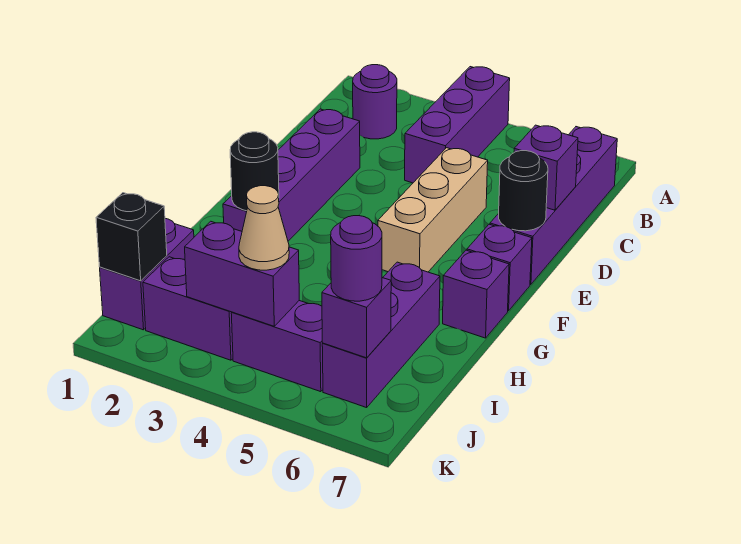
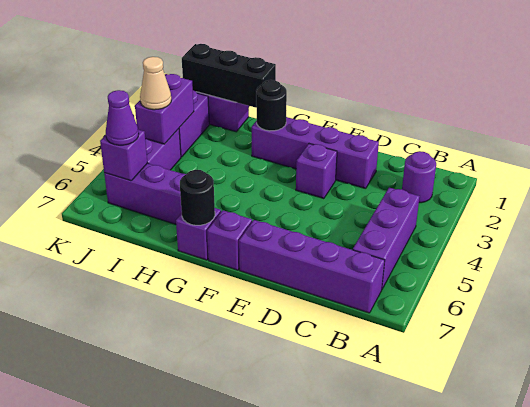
purple brick A4:C4 level 1 -> purple brick B4:B6 level 1
tan brick D5:F5 level 1 -> none
purple brick D7 level 2 -> purple brick E3 level 1
black round brick E7 level 2 -> black round brick G7 level 2
black brick J1 level 2 -> black brick H1:J1 level 2
purple round brick J6 level 3 -> purple cone J6 level 3

